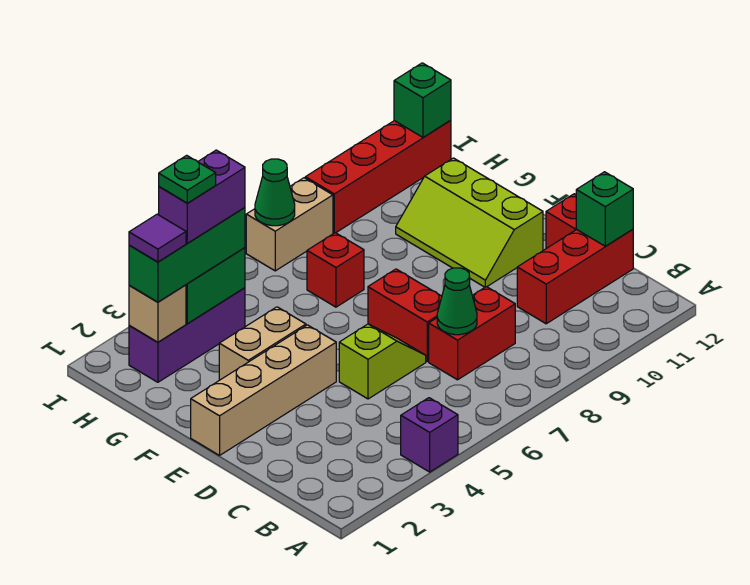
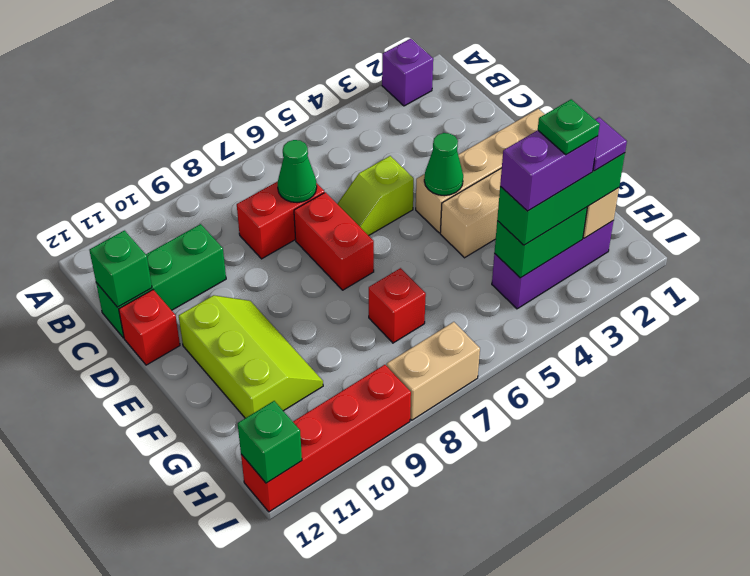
purple brick A4 level 1 -> purple brick A2 level 1
red brick C10:C12 level 1 -> green brick C10:C12 level 1
green cone I7 level 2 -> green cone E4 level 2

